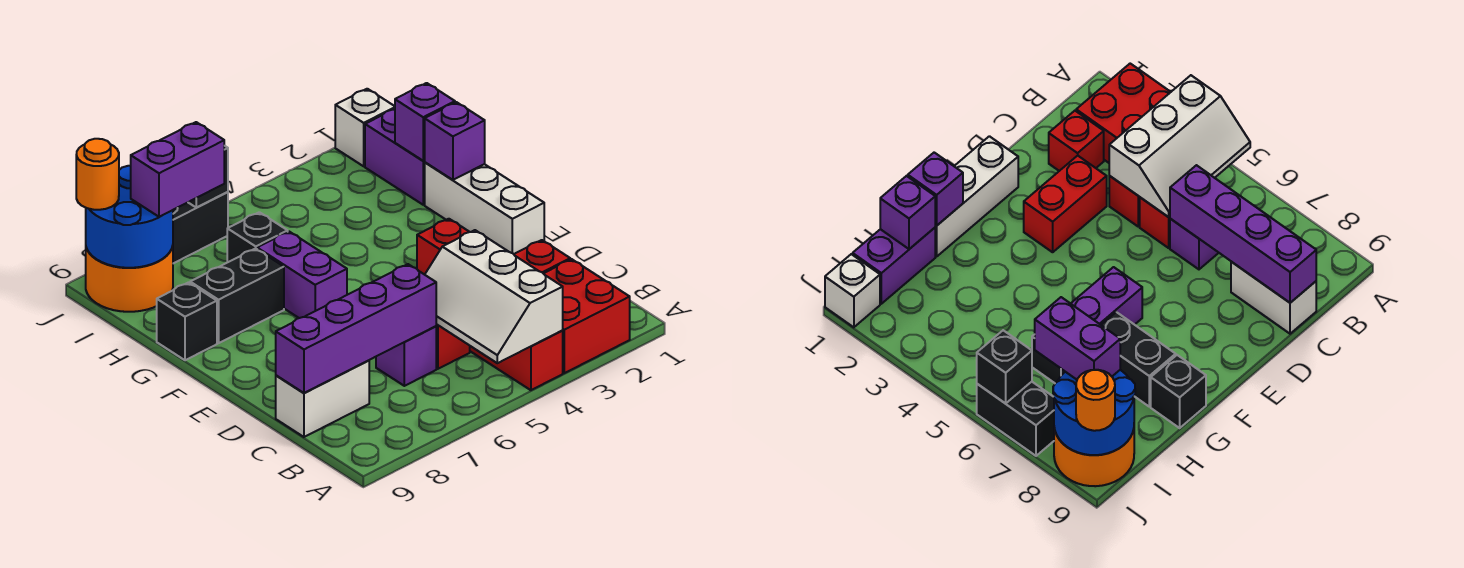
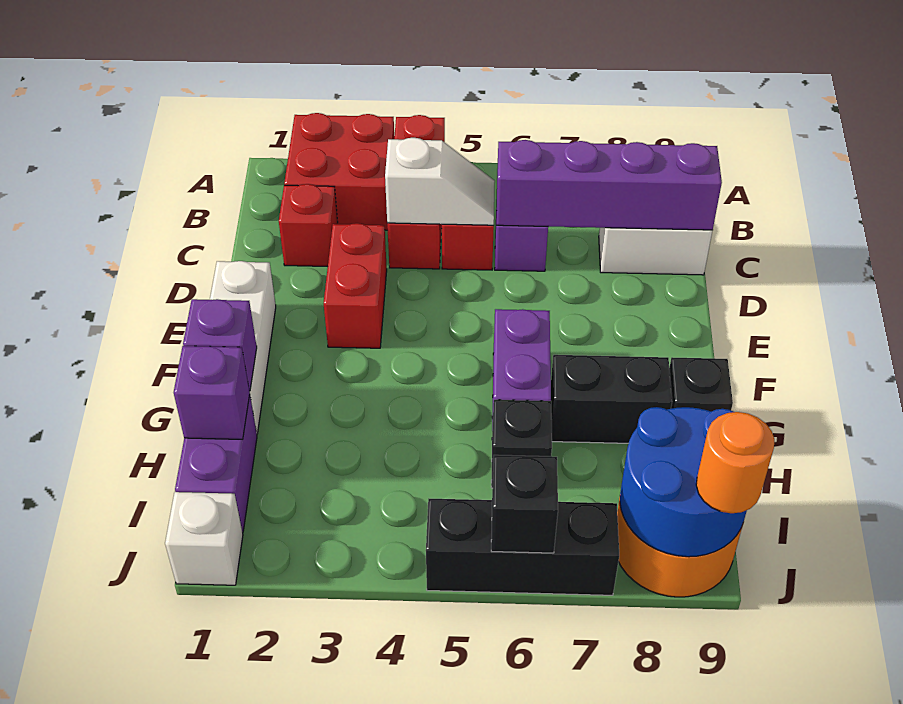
white slope A4:C5 level 2 top 4 -> white slope C4:C5 level 2 top 4
purple brick I7:I8 level 3 -> none
black brick J6:J7 level 1 -> black brick J5:J7 level 1

